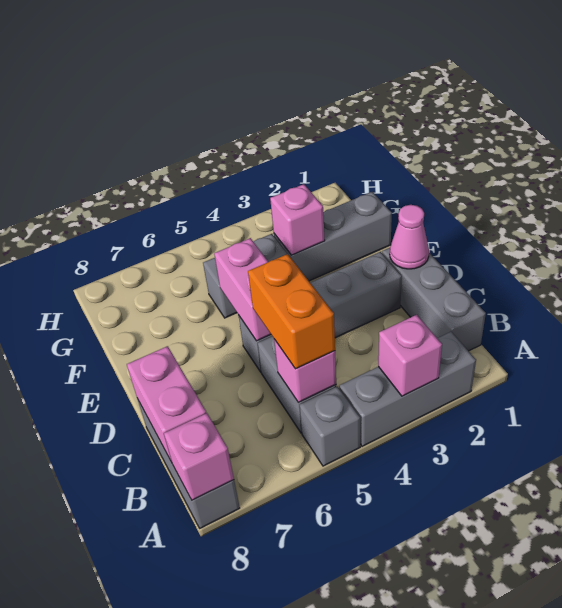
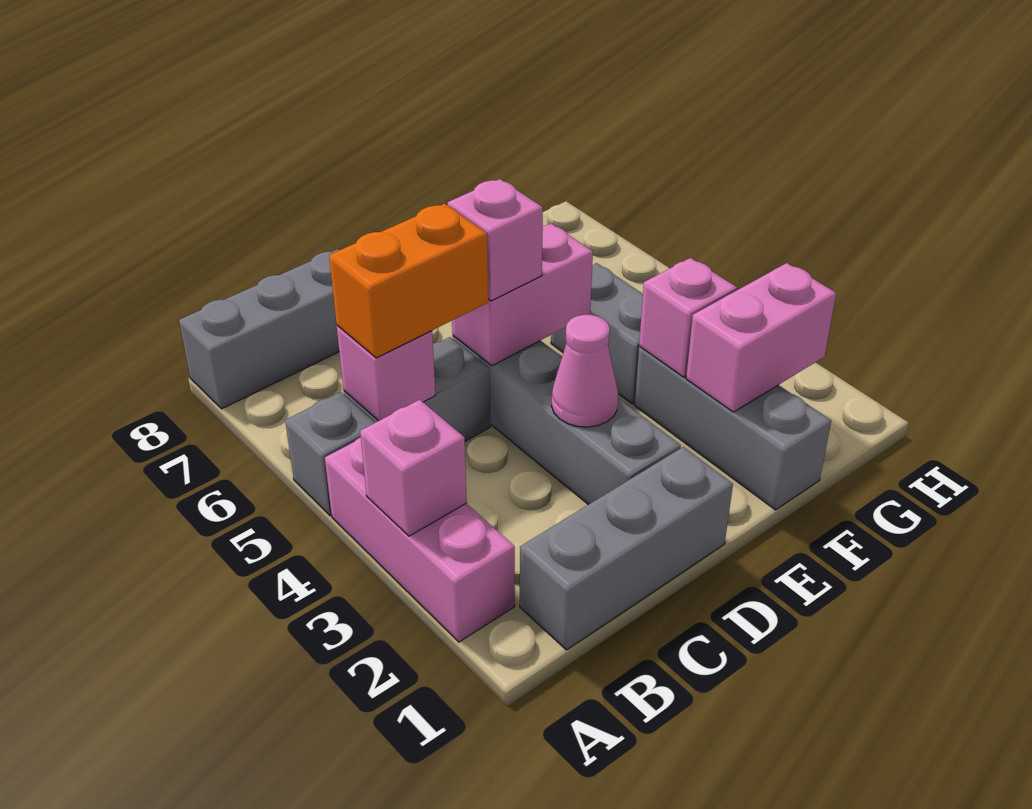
grey brick A2:A4 level 1 -> pink brick A2:A4 level 1
pink brick A8 level 2 -> pink brick D5 level 3
pink brick B8:C8 level 2 -> pink brick F2:G2 level 2
pink cone D1 level 2 -> pink cone D3 level 2

